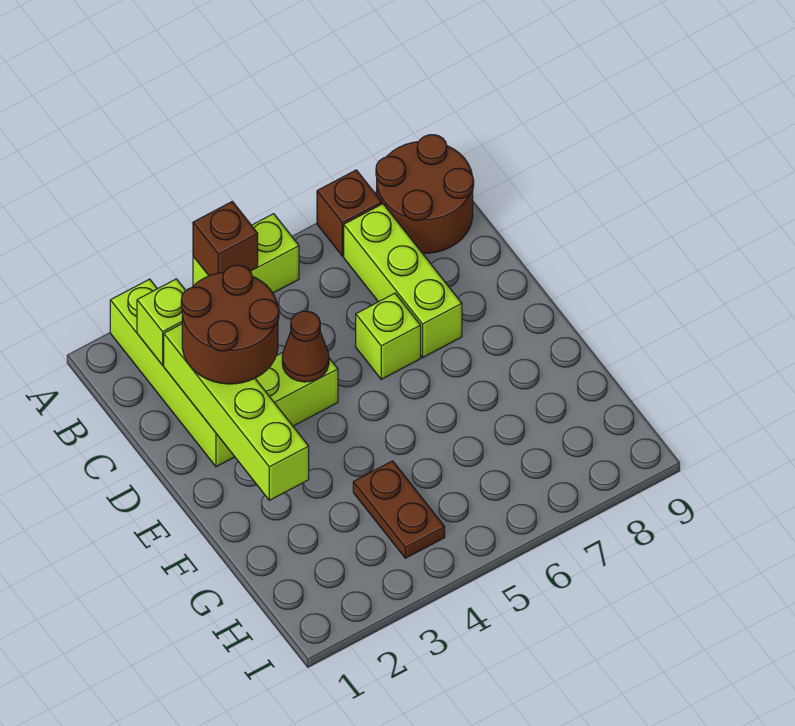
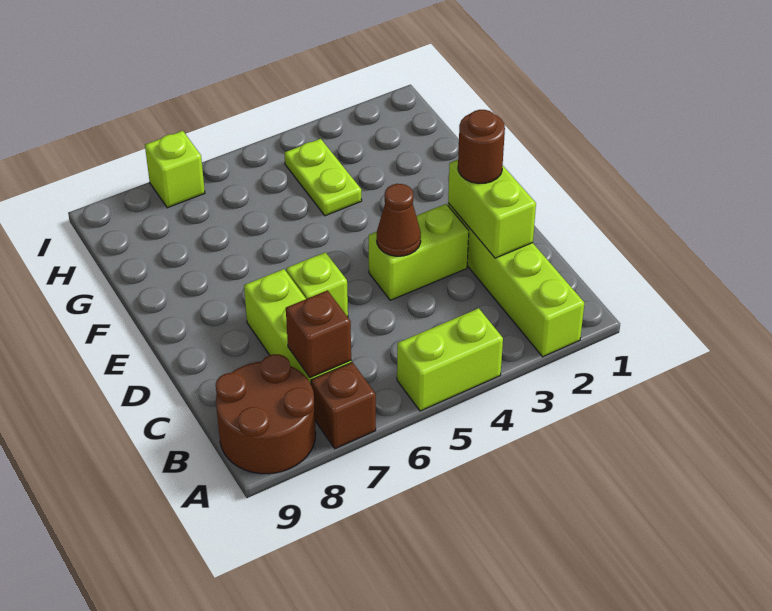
brown brick A4 level 2 -> brown brick B7 level 2
lime brick B2 level 2 -> lime brick I7 level 1
lime brick C2:F2 level 2 -> lime brick C2:D2 level 2
brown round brick C2:D3 level 3 -> brown round brick D2 level 3
brown plate G4:H4 level 1 -> lime plate G4:H4 level 1

